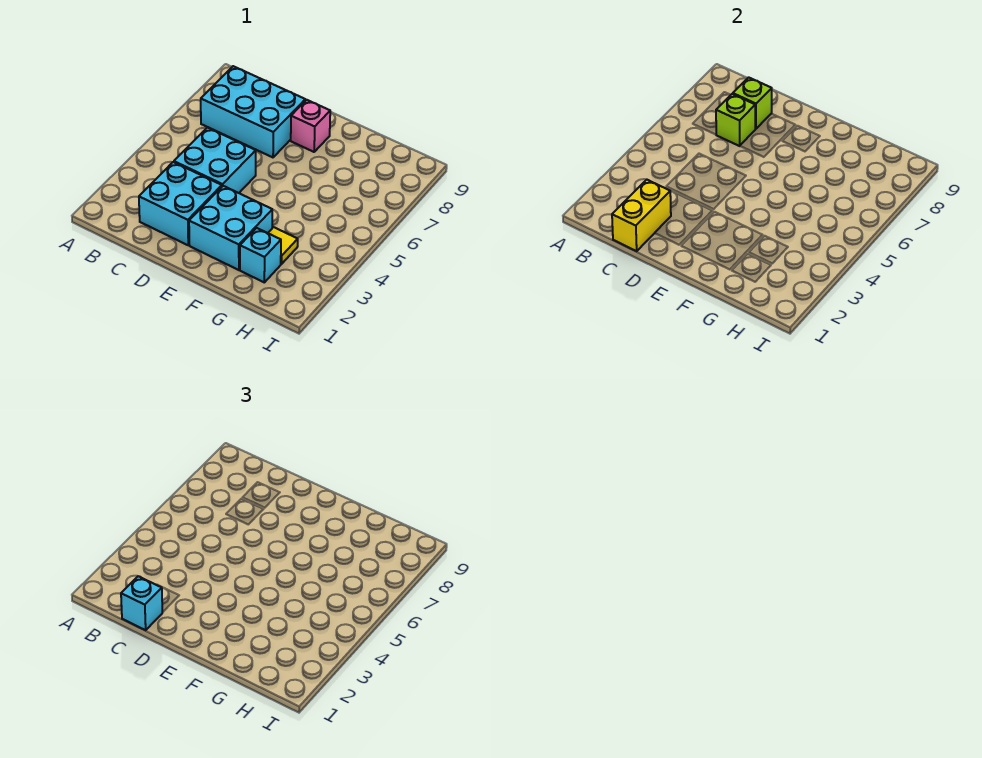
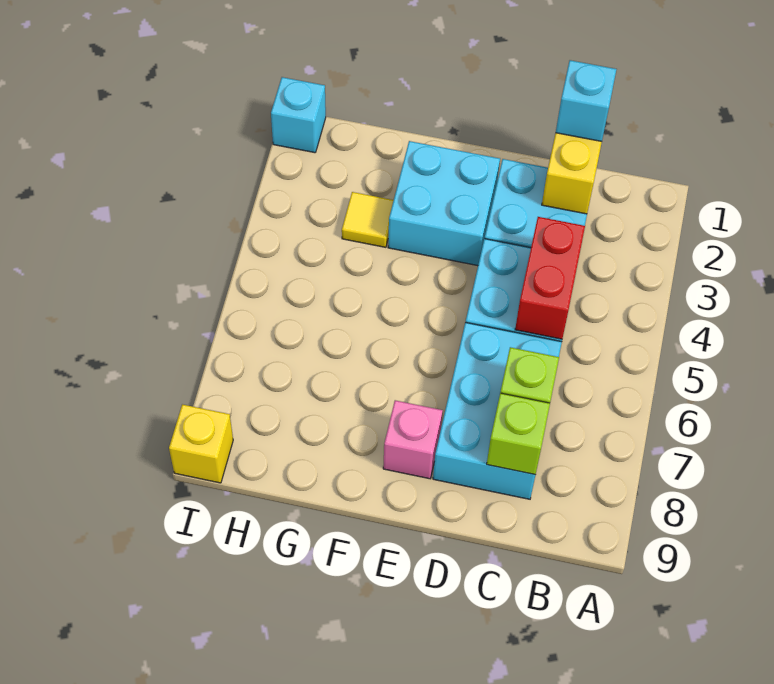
cyan brick B7:D8 level 1 -> cyan brick C6:D8 level 1
none -> red brick C4:C5 level 2
cyan brick G2 level 1 -> cyan brick I1 level 1
none -> yellow brick I9 level 1

